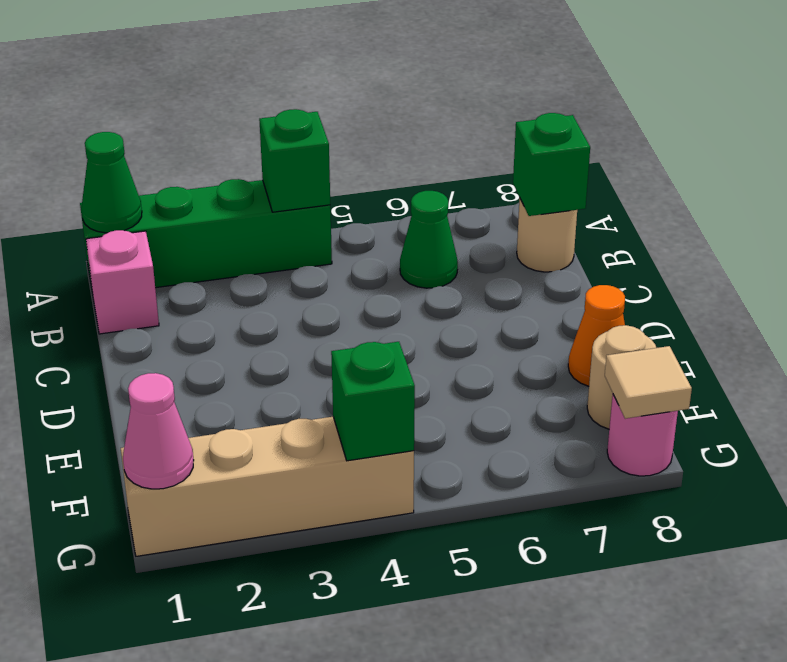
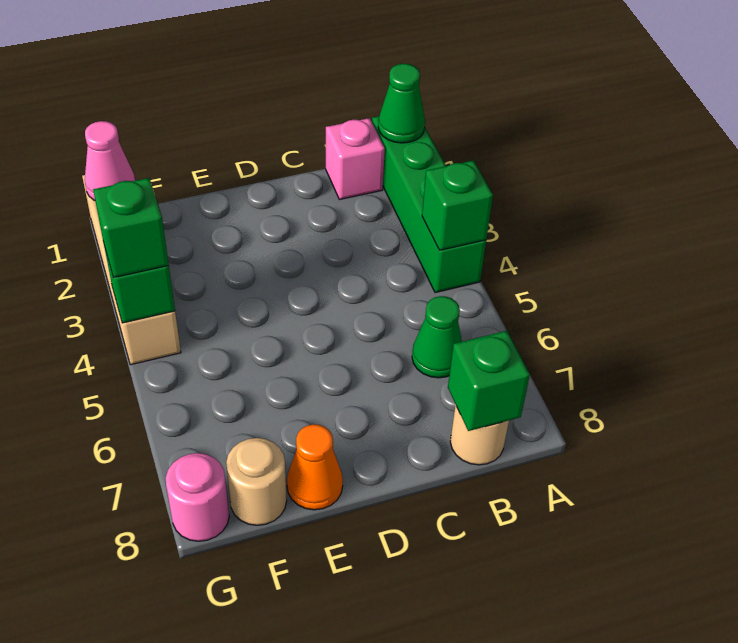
none -> green brick G4 level 3
tan tile G8 level 2 -> none

